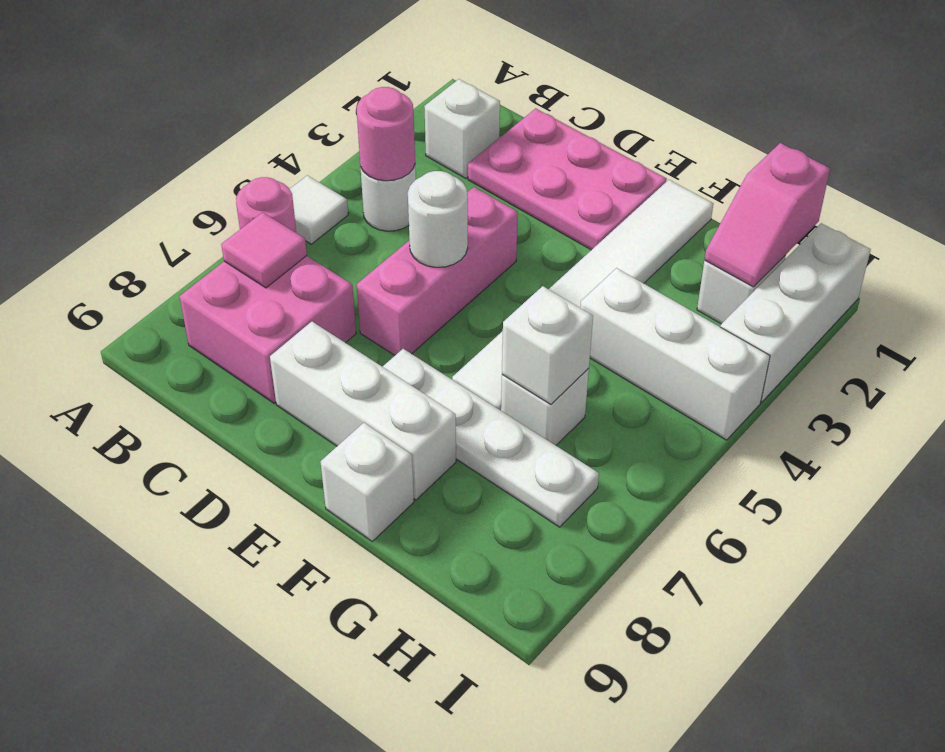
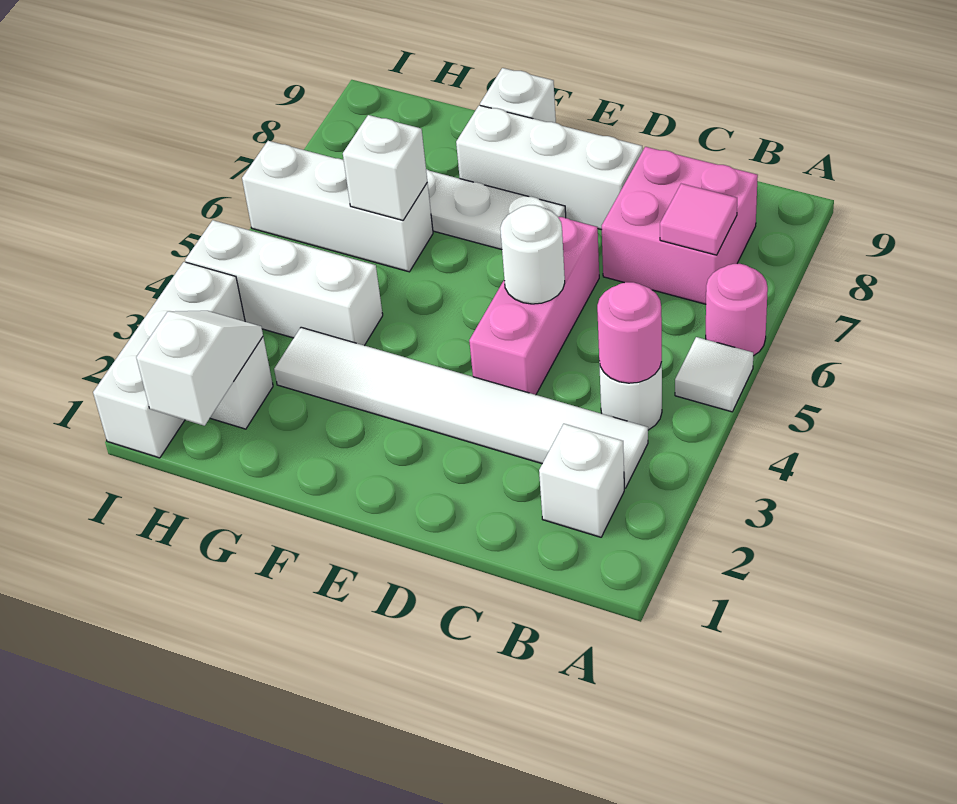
pink plate C1:E2 level 1 -> none
white tile F1:F6 level 1 -> white tile B3:G3 level 1
white brick G6 level 1 -> white brick G6:I6 level 1
pink slope H1:H2 level 2 top 1 -> white slope H1:H2 level 2 top 1

